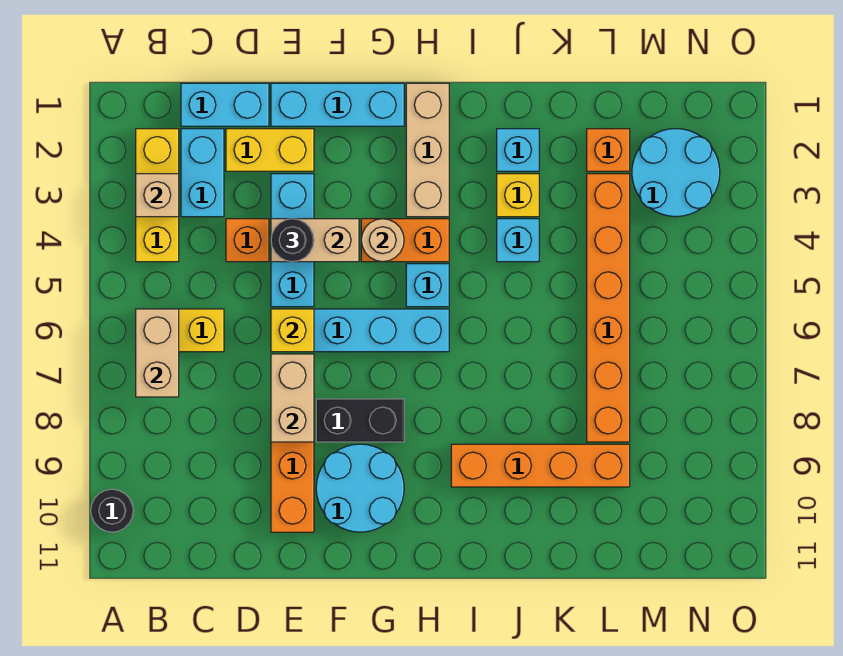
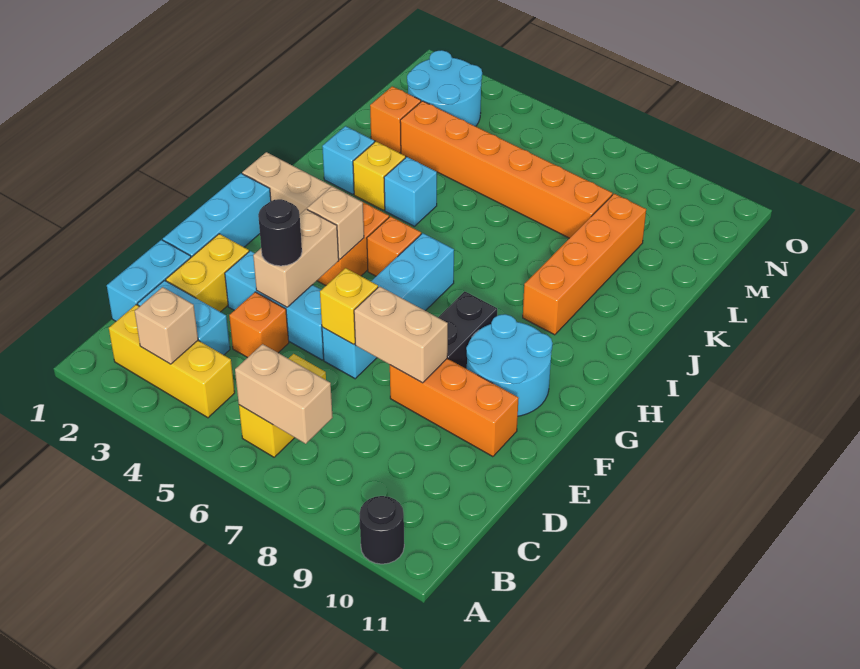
tan round brick G4 level 2 -> tan brick G4 level 2
cyan brick H5 level 1 -> orange brick H5 level 1

